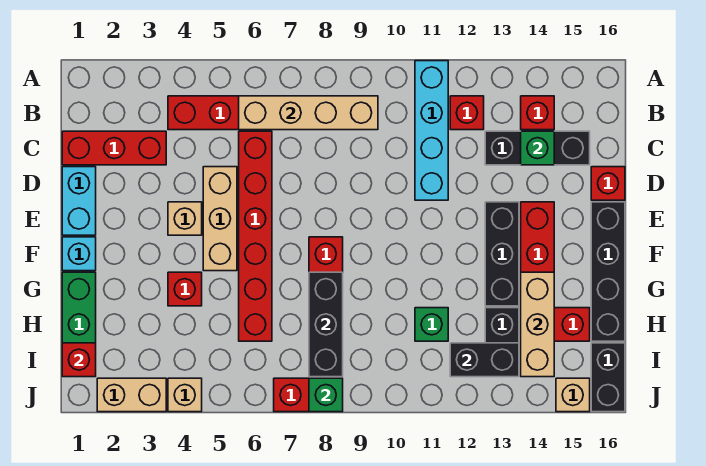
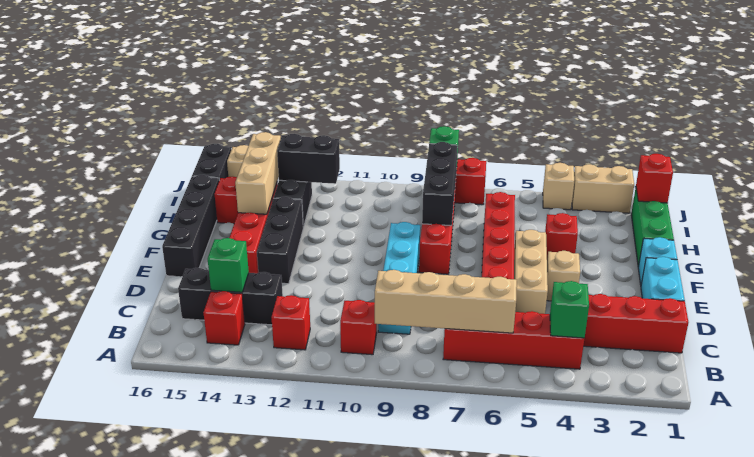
cyan brick A11:D11 level 1 -> cyan brick C9:F9 level 1
red brick D16 level 1 -> red brick B10 level 1
green brick H11 level 1 -> green brick B4 level 2

